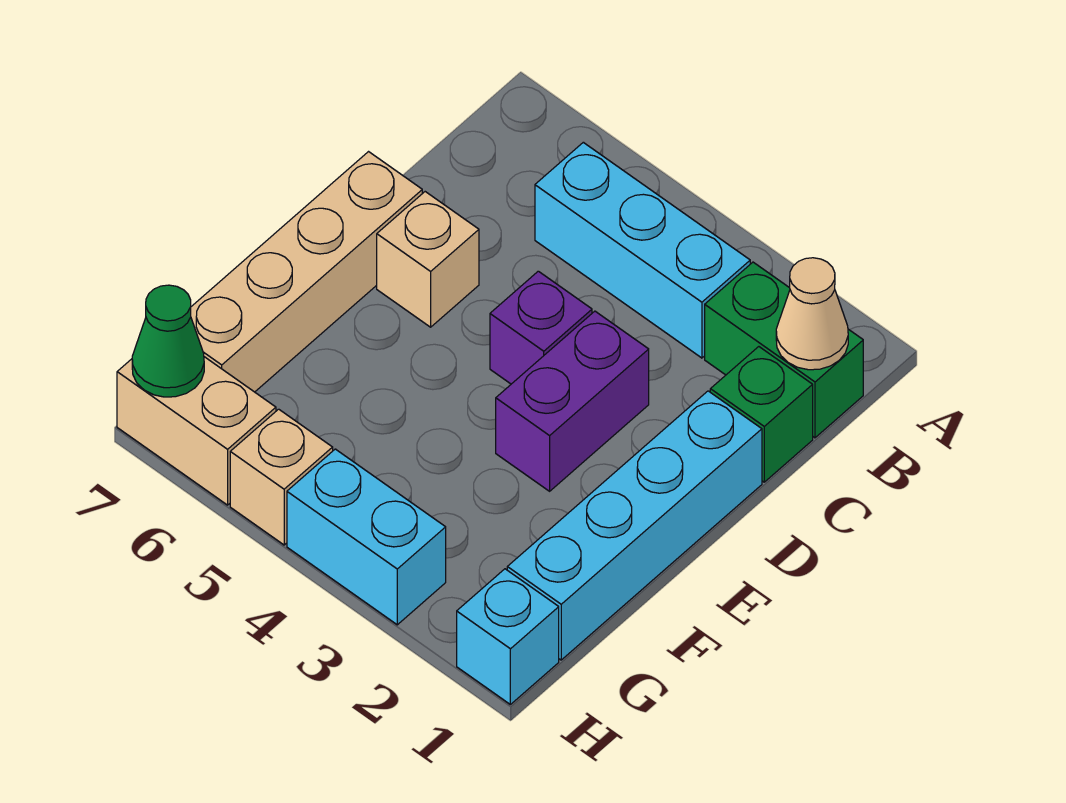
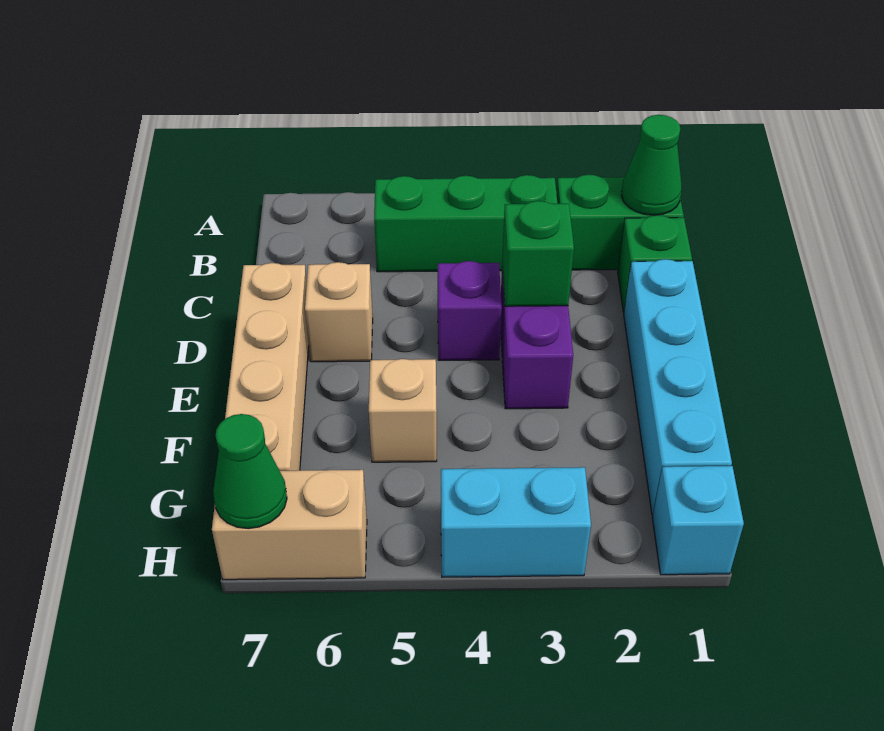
tan cone B1 level 2 -> green cone B1 level 2
cyan brick B3:B5 level 1 -> green brick B3:B5 level 1
none -> green brick D3 level 2
tan brick H5 level 1 -> tan brick F5 level 1

